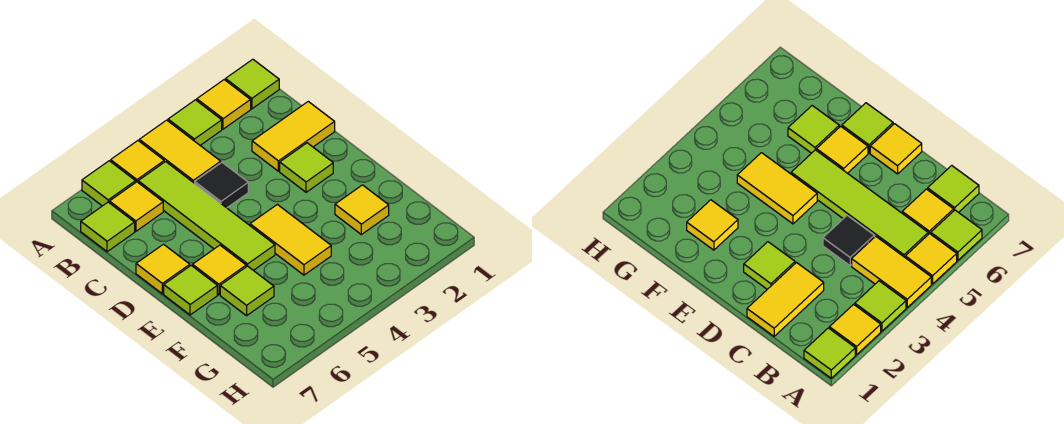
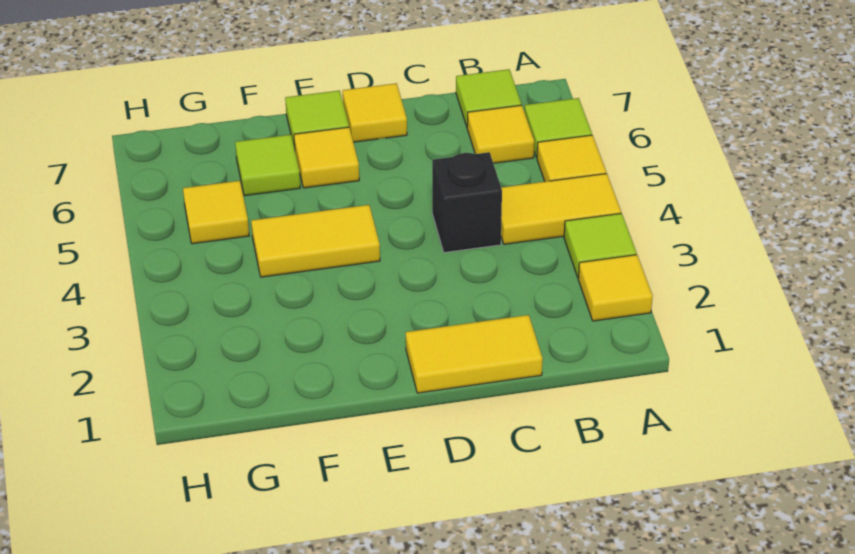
lime tile A1 level 1 -> none
lime tile B5:E5 level 1 -> none
yellow tile C1:C2 level 1 -> yellow tile C1:D1 level 1
black tile C4 level 1 -> black brick C4 level 1
lime tile D2 level 1 -> none
yellow tile F2 level 1 -> yellow tile G5 level 1

